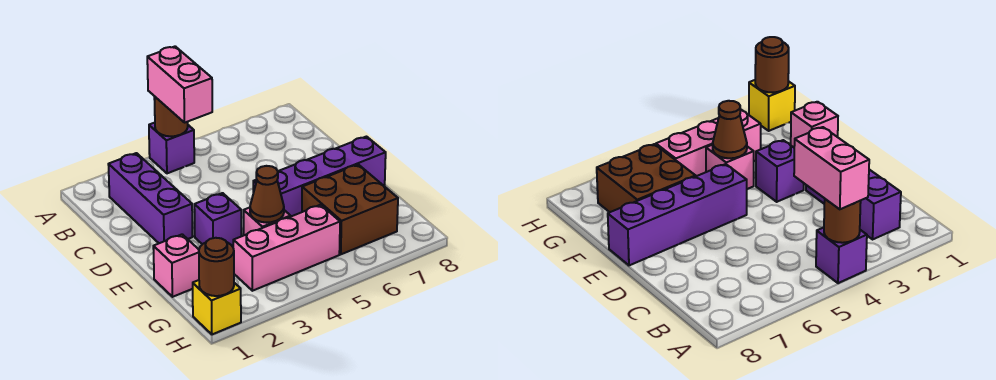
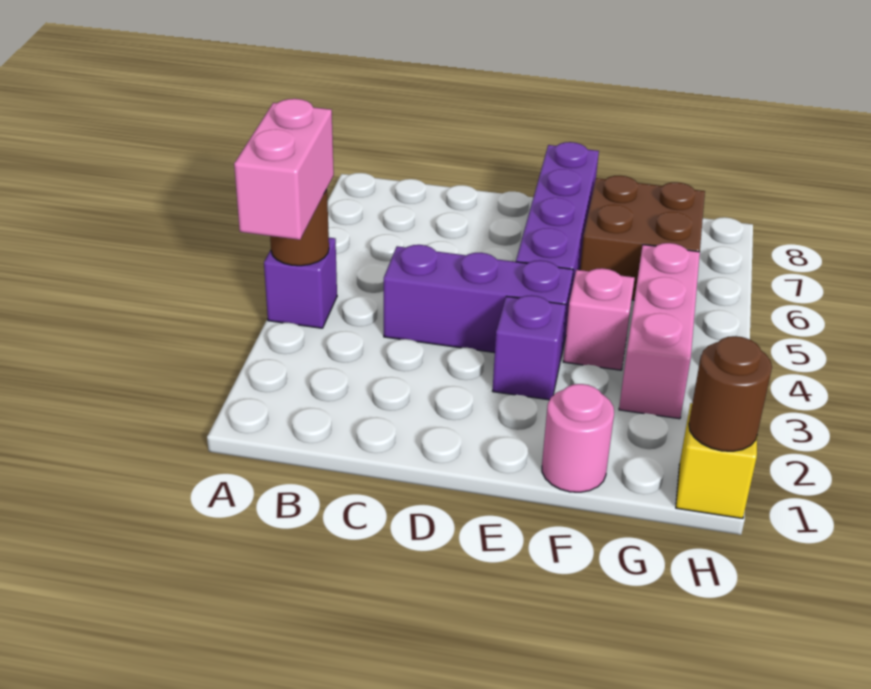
pink brick A4:B4 level 3 -> pink brick A3:A4 level 3
purple brick B2:D2 level 1 -> purple brick C4:E4 level 1
pink brick F1 level 1 -> pink round brick F1 level 1
brown cone F4 level 2 -> none

